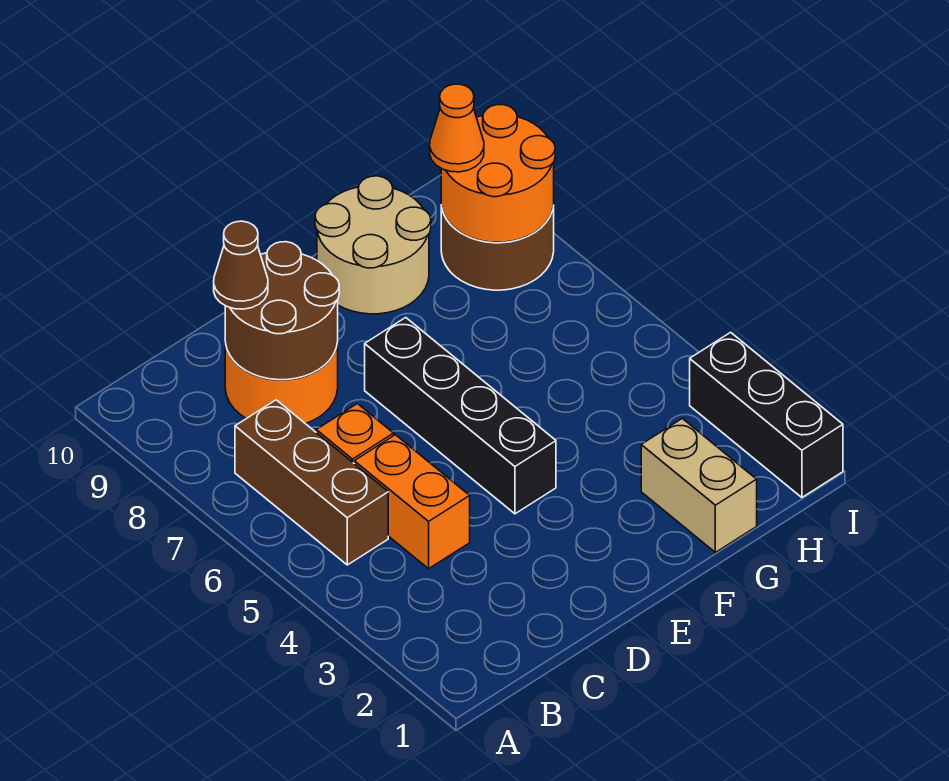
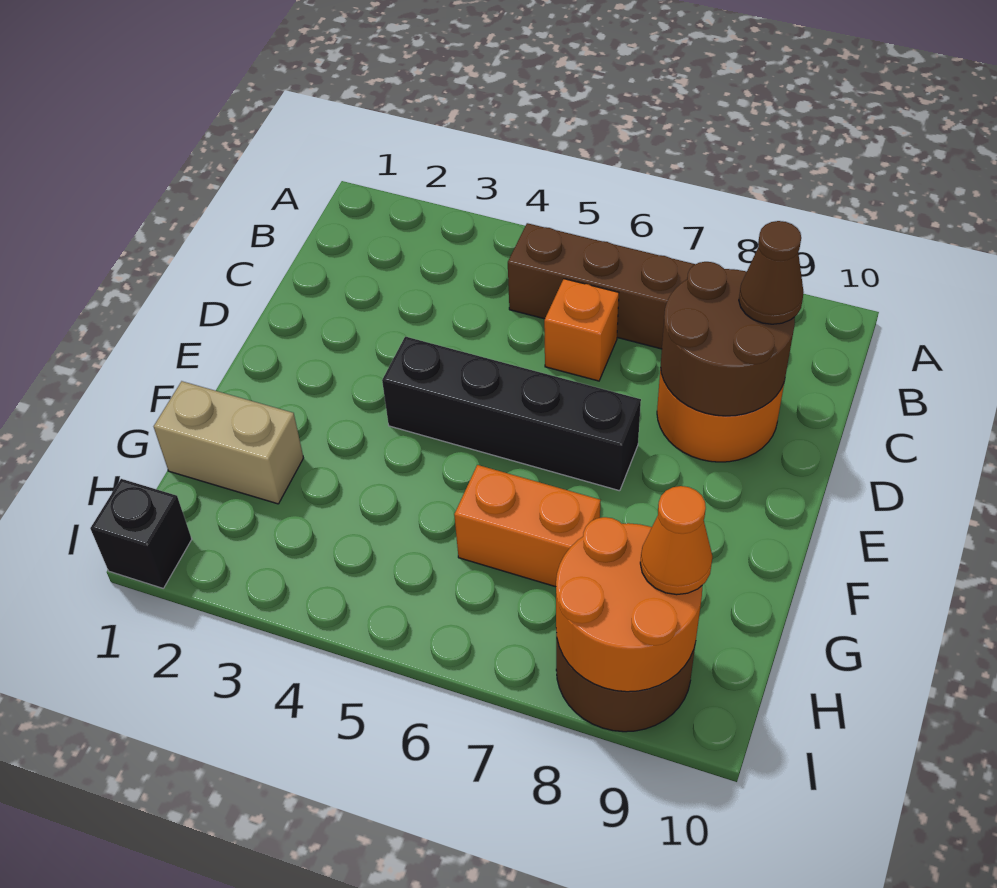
orange brick C4:C5 level 1 -> orange brick G6:G7 level 1
tan round brick F9:G10 level 1 -> none
black brick I1:I3 level 1 -> black brick I1 level 1

